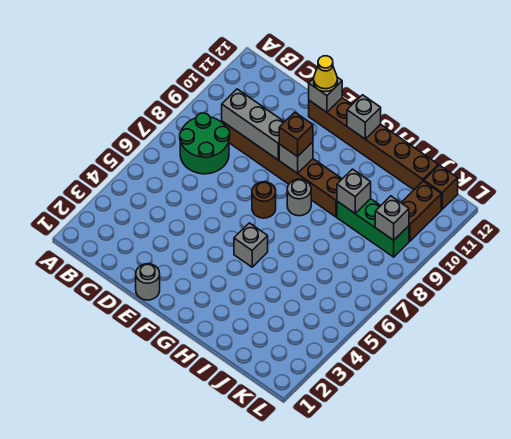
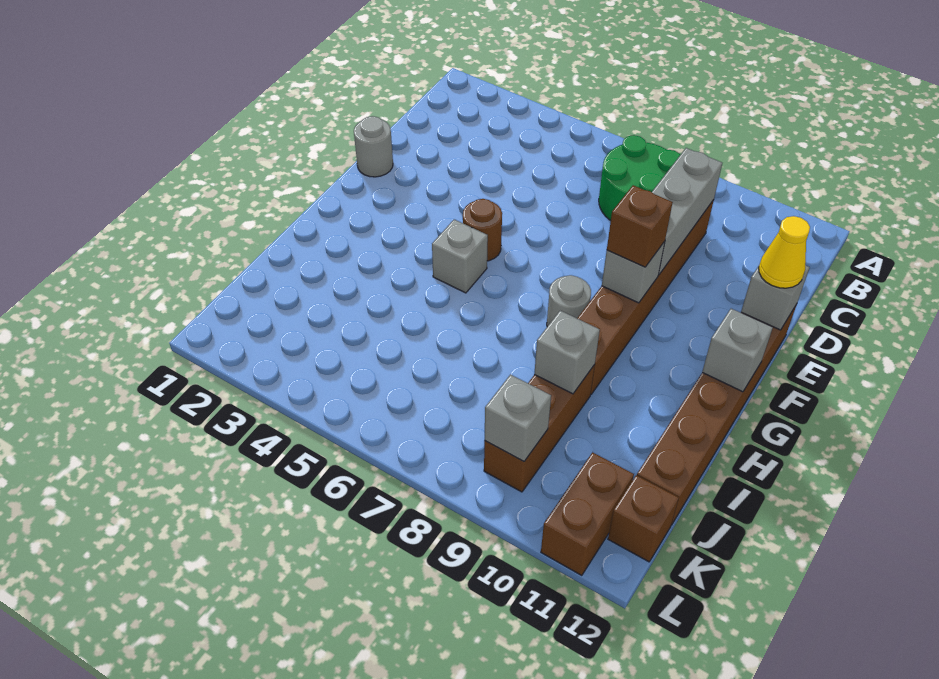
brown round brick F7 level 1 -> brown round brick F5 level 1
green brick I9:K9 level 1 -> brown brick I9:K9 level 1
brown brick K10:K11 level 1 -> brown brick K11:L11 level 1

